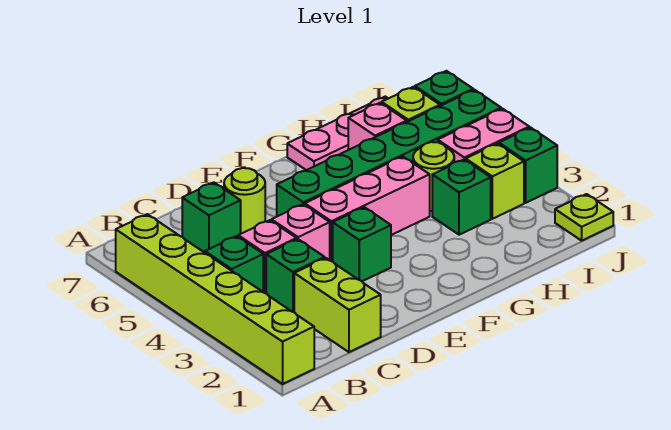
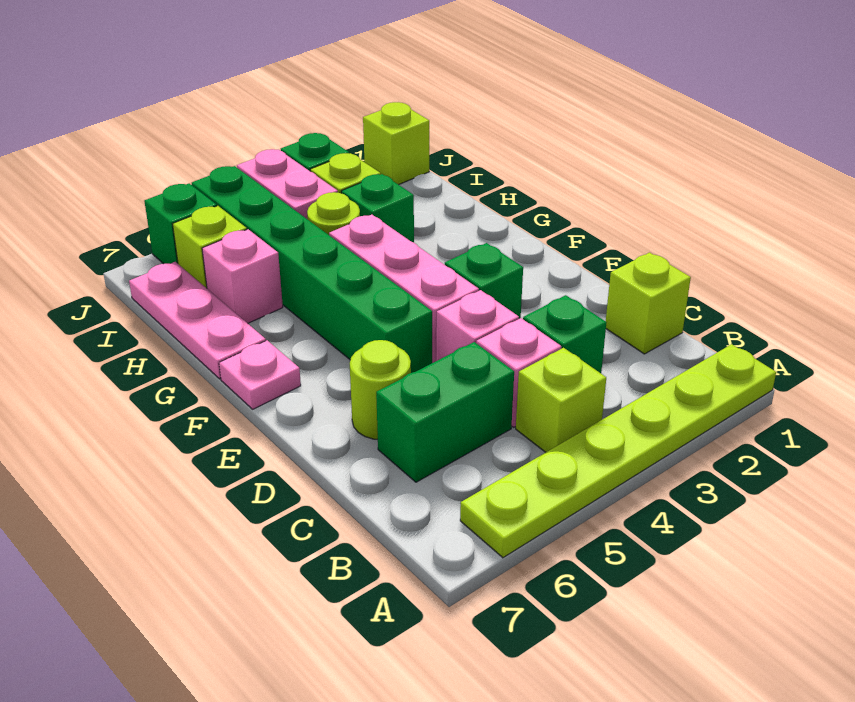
lime brick A1:A6 level 1 -> lime plate A1:A6 level 1
green brick B4 level 1 -> lime brick B4 level 1
lime brick C1:C2 level 1 -> lime brick C1 level 1
green brick C6 level 1 -> green brick C5:C6 level 1
none -> pink plate F7 level 1
lime plate J1 level 1 -> lime brick J1 level 1

